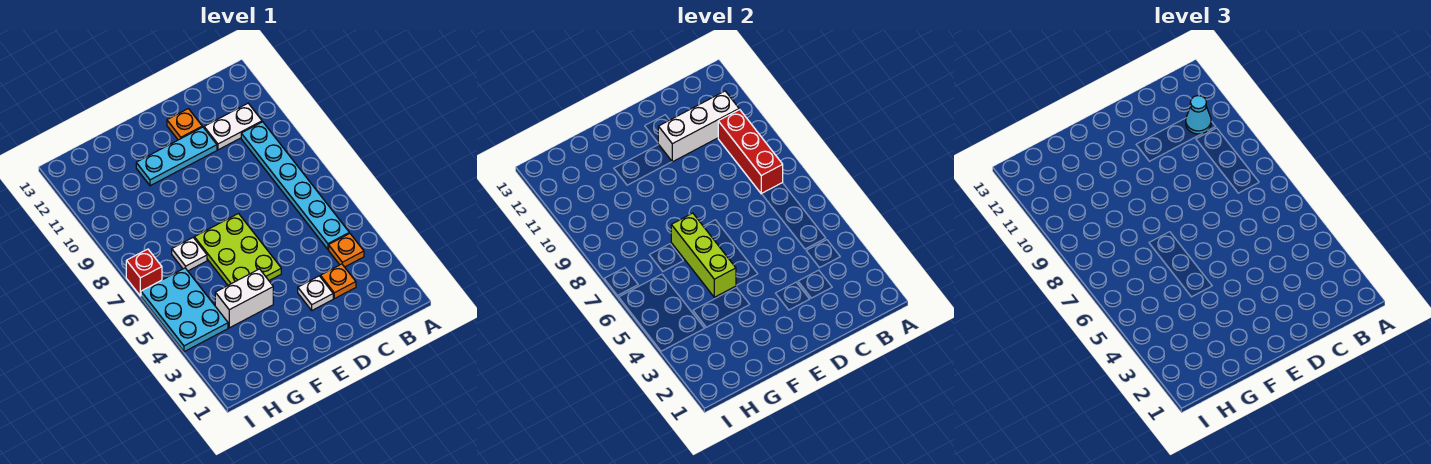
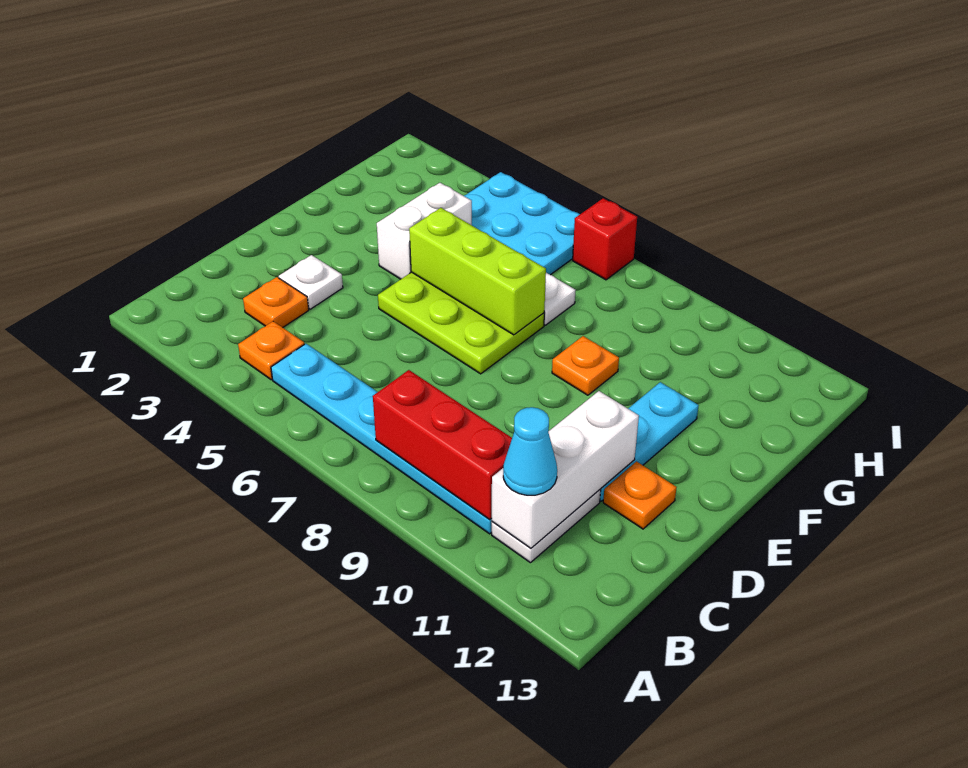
none -> orange plate F9 level 1

